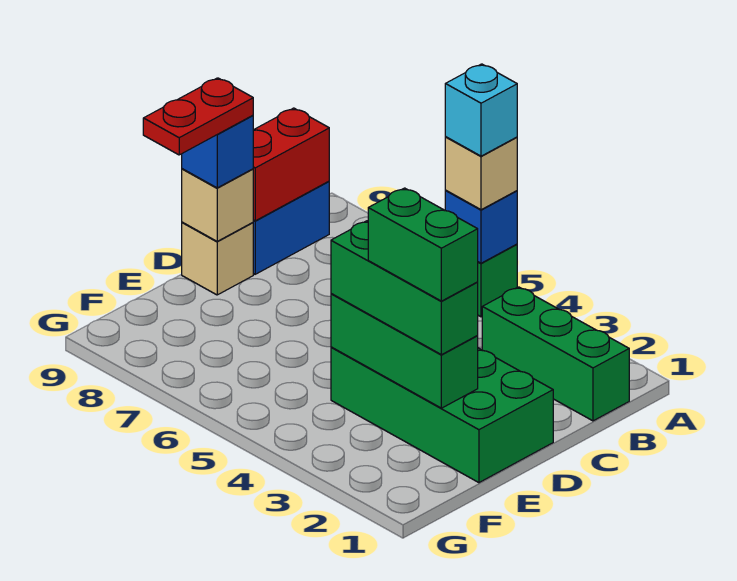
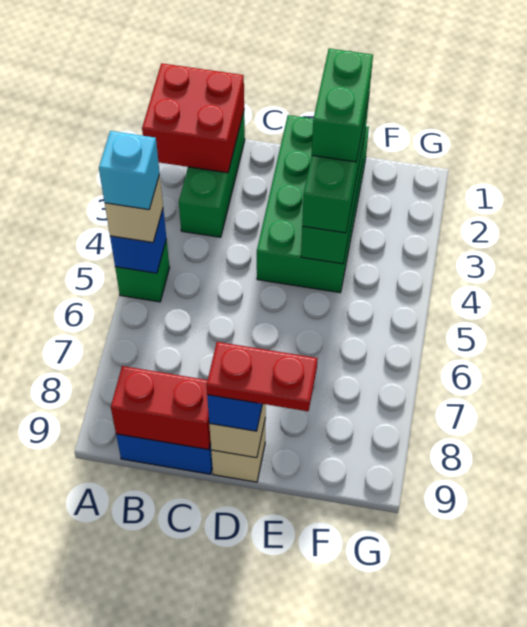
none -> red brick A1:B2 level 2

